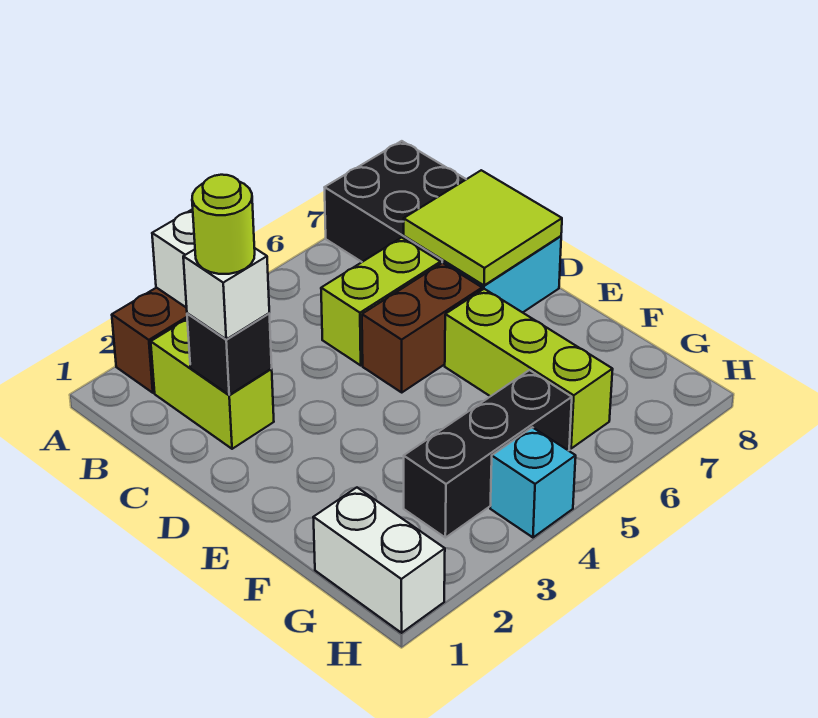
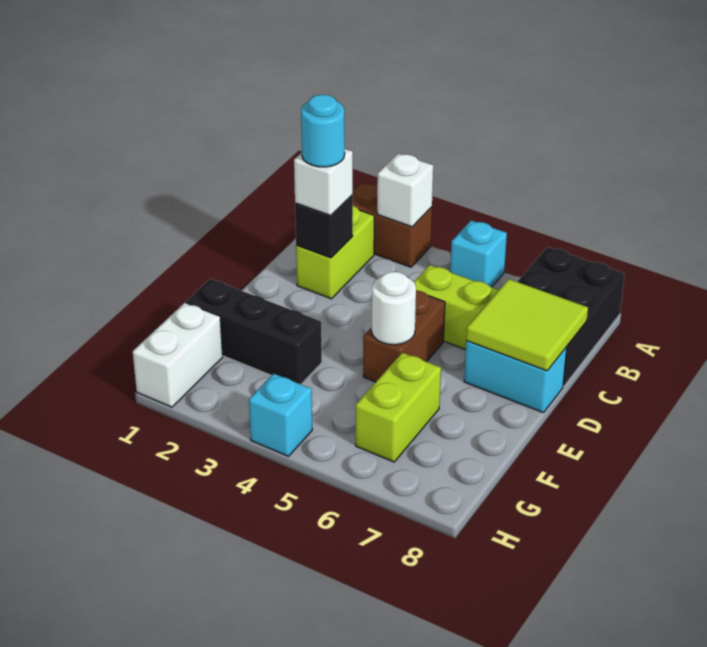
none -> cyan brick A5 level 1
lime round brick C2 level 4 -> cyan round brick C2 level 4
brown brick D5:D6 level 1 -> brown brick D5:E5 level 1
none -> white round brick E5 level 2
lime brick E6:G6 level 1 -> lime brick F6:G6 level 1
black brick G3:G5 level 1 -> black brick F1:F3 level 1

